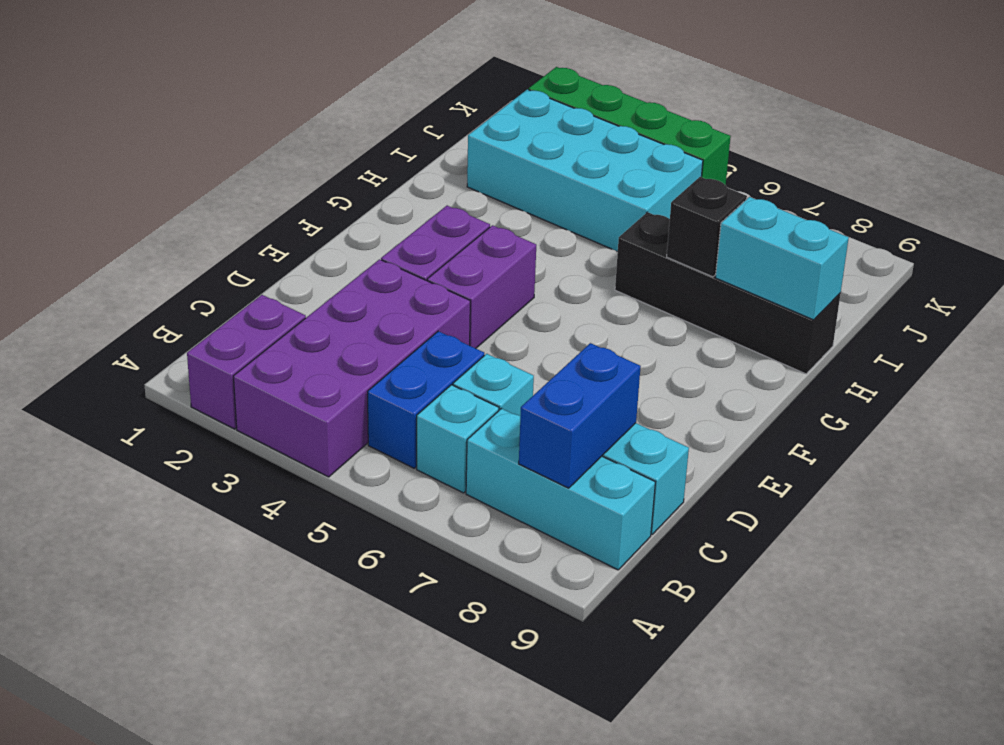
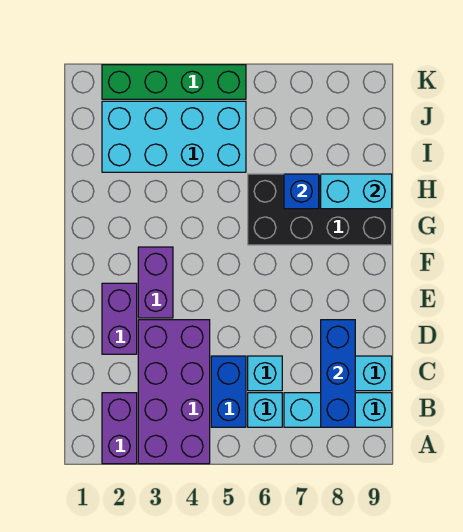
blue brick B8:C8 level 2 -> blue brick B8:D8 level 2
purple brick E4:F4 level 1 -> purple brick D2:E2 level 1
black brick H6:H9 level 1 -> black brick G6:H9 level 1
black brick H7 level 2 -> blue brick H7 level 2

